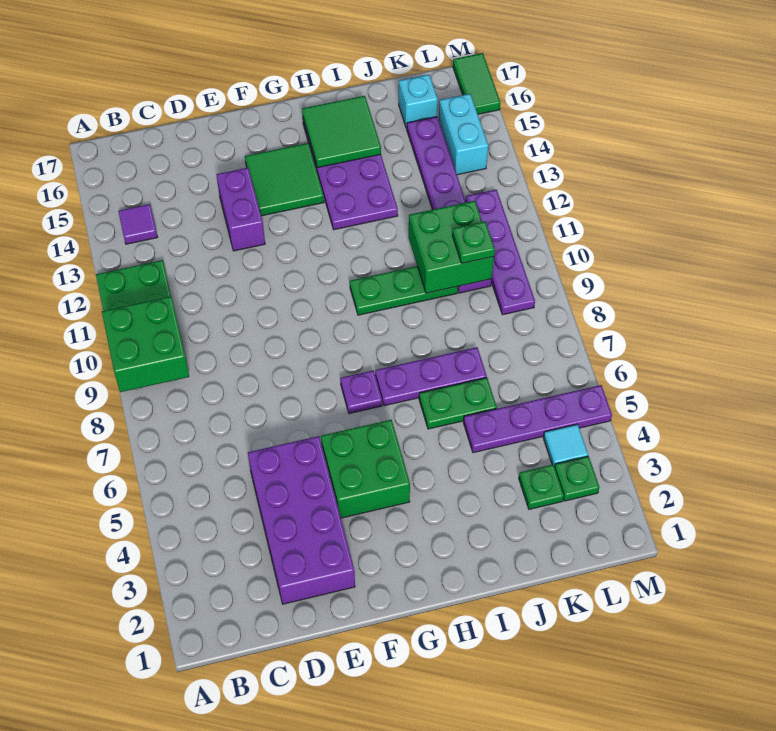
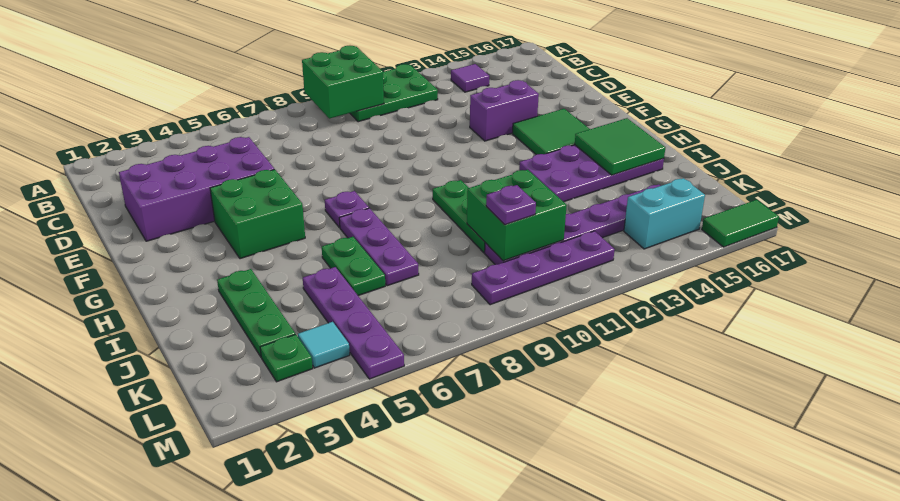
green plate K3 level 1 -> green plate I3:K3 level 1
green plate K10 level 3 -> purple plate K10 level 3
cyan brick K16 level 1 -> none

